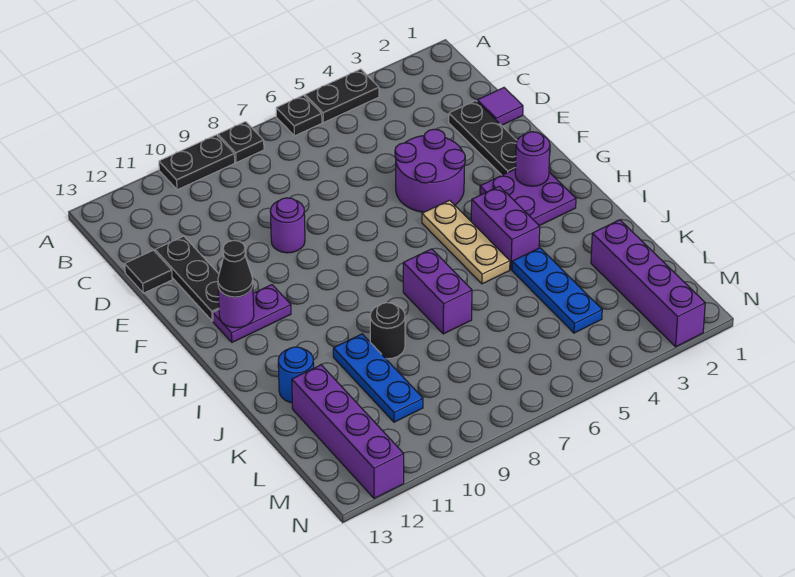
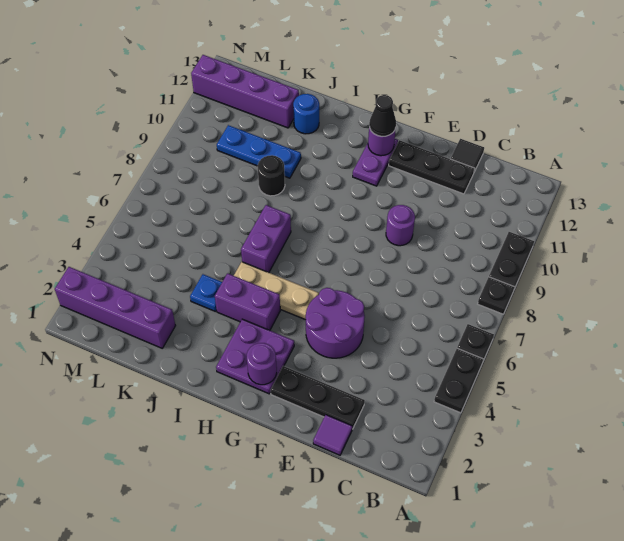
purple brick I7:J7 level 1 -> purple brick I6:I7 level 1
blue plate J4:L4 level 1 -> blue plate J4 level 1

